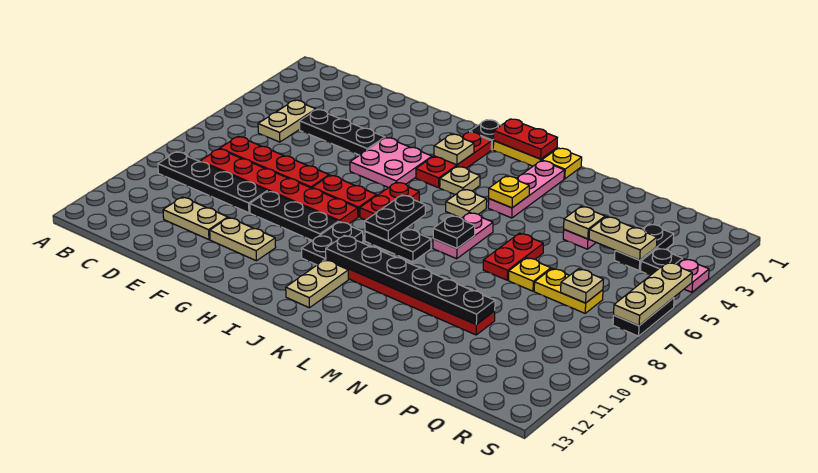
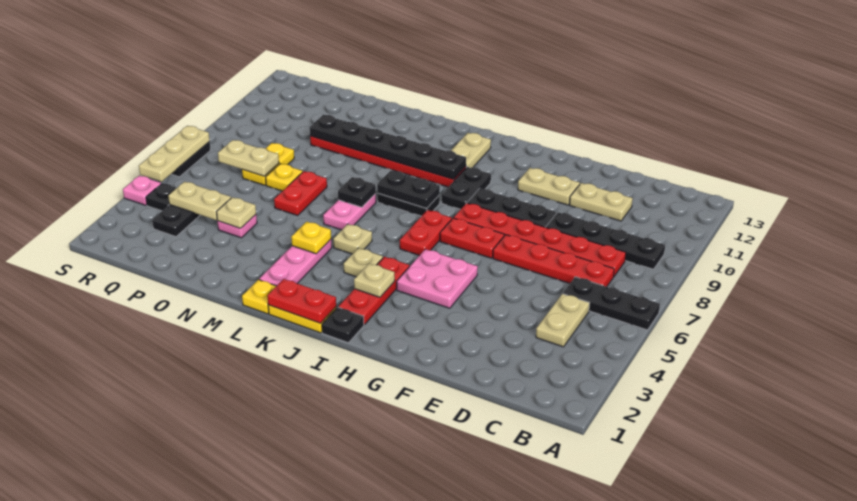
black plate D4:F4 level 1 -> black plate A6:C6 level 1
black plate J7:J8 level 2 -> black plate J8:K8 level 2
yellow plate P7:Q7 level 1 -> yellow plate P7:P8 level 1
tan plate Q7 level 2 -> tan plate P7:Q7 level 2

